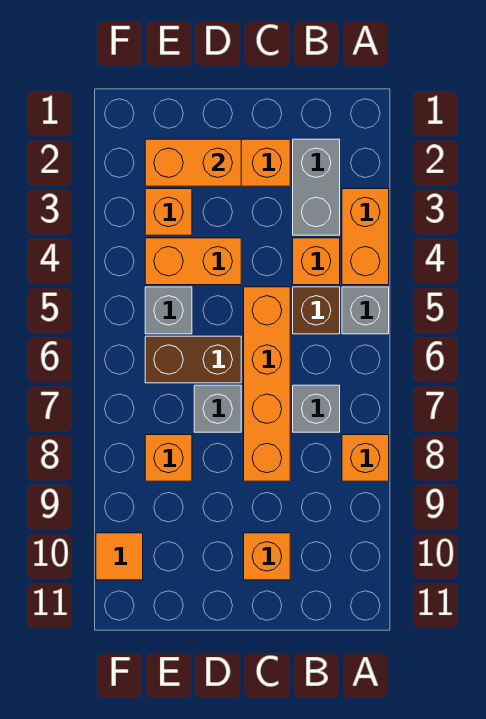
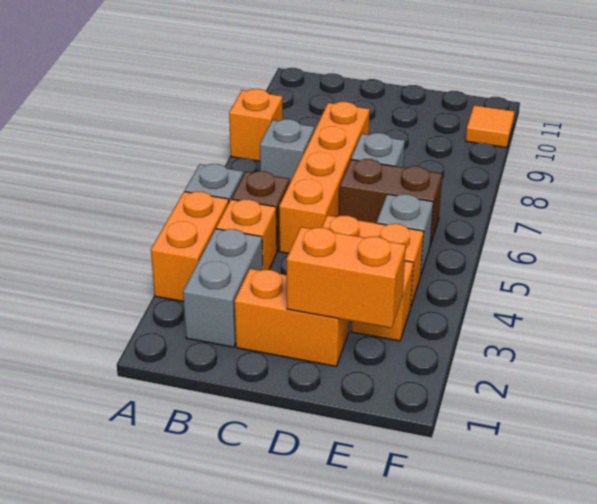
orange brick C10 level 1 -> none
orange brick E8 level 1 -> none

